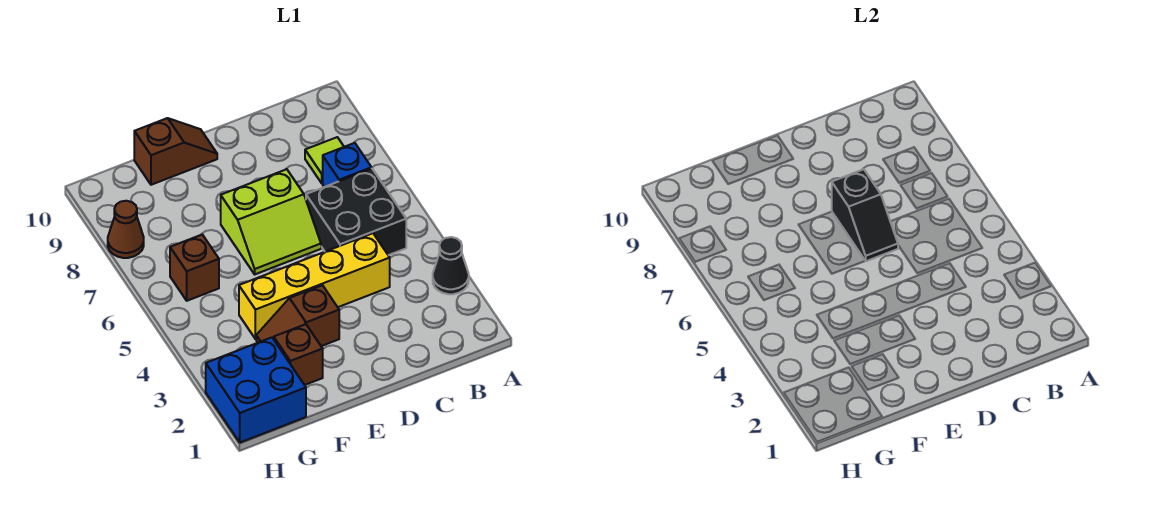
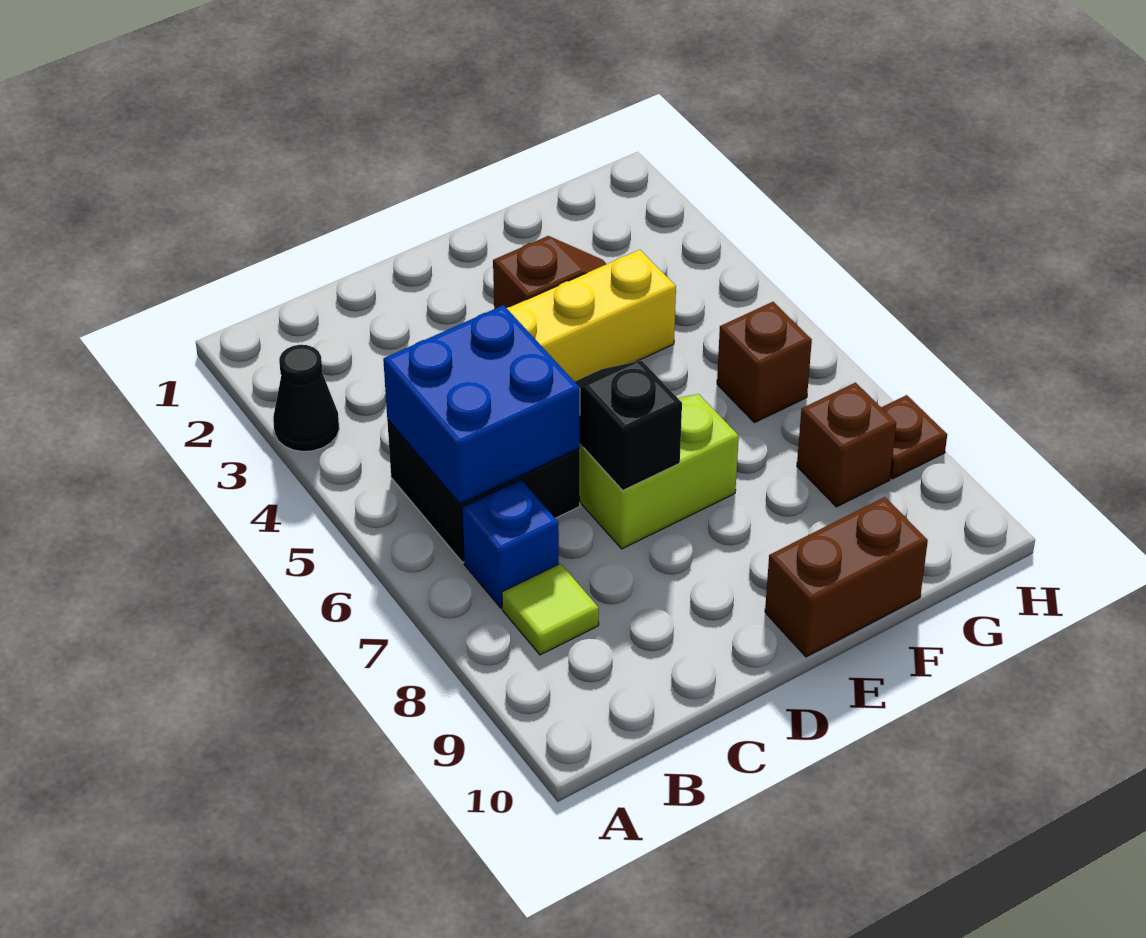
brown slope E10:F10 level 1 top F -> brown brick E10:F10 level 1
brown brick F2 level 1 -> brown brick G8 level 1
blue brick G1:H2 level 1 -> blue brick B5:C6 level 2
brown cone H8 level 1 -> brown plate H8 level 1

